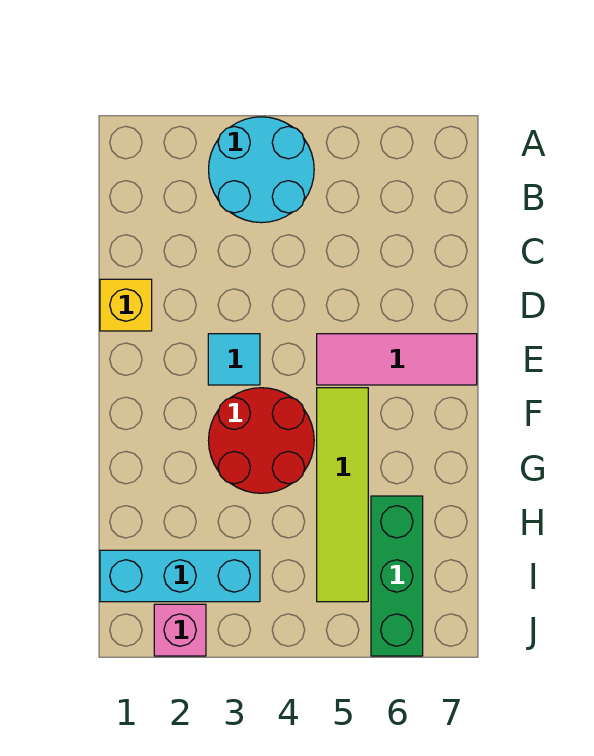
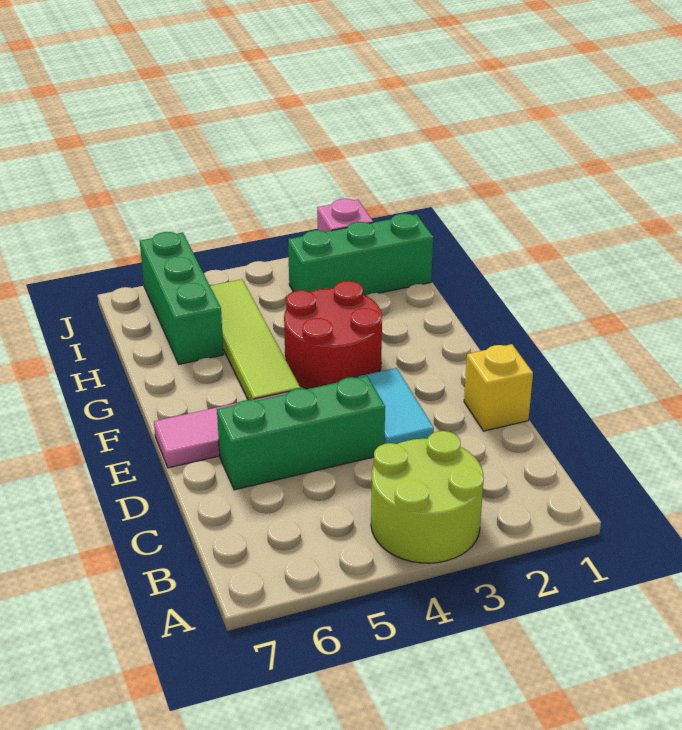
cyan round brick A3:B4 level 1 -> lime round brick A3:B4 level 1
none -> green brick D4:D6 level 1
cyan tile E3 level 1 -> cyan tile D3:E3 level 1
cyan brick I1:I3 level 1 -> green brick I1:I3 level 1

